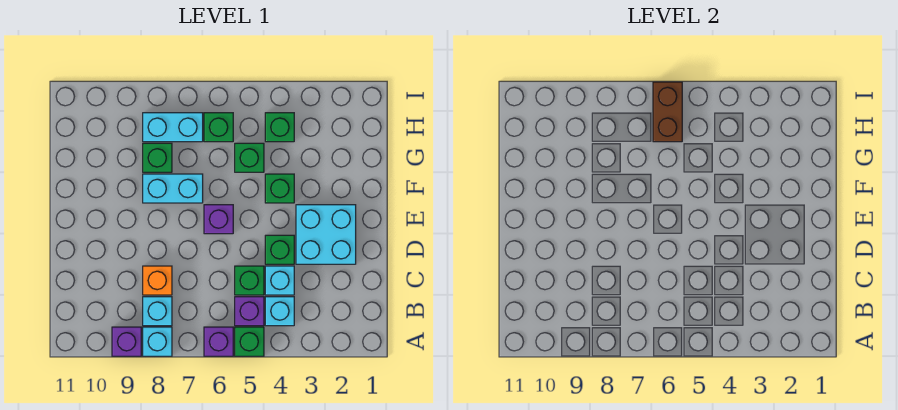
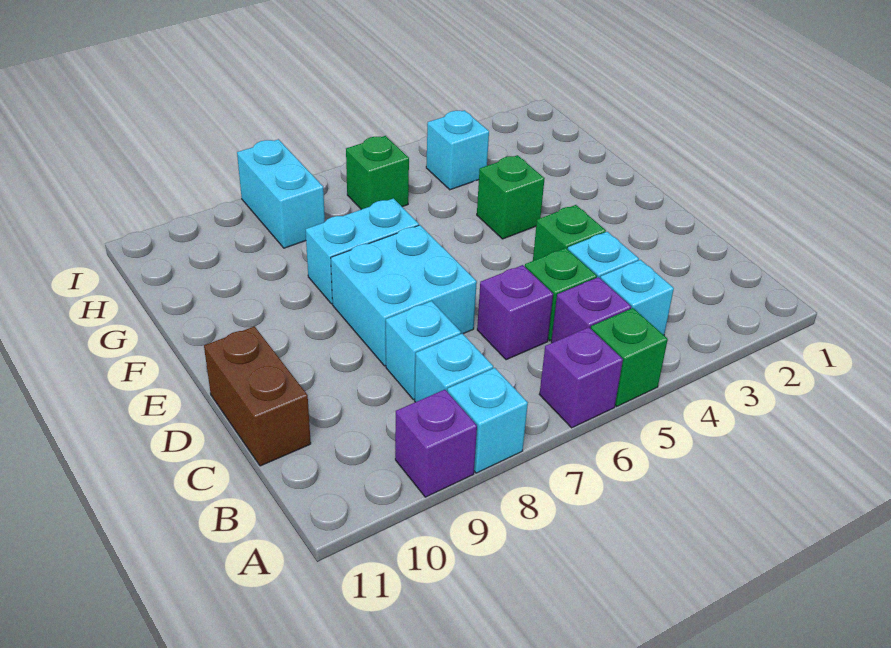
orange brick C8 level 1 -> cyan brick C8 level 1
cyan brick D2:E3 level 1 -> cyan brick D7:E8 level 1
purple brick E6 level 1 -> purple brick C6 level 1
green brick G5 level 1 -> none
green brick G8 level 1 -> none
green brick H4 level 1 -> cyan brick H4 level 1
brown brick H6:I6 level 2 -> brown brick C11:D11 level 1
cyan brick H7:H8 level 1 -> cyan brick H8:I8 level 1

